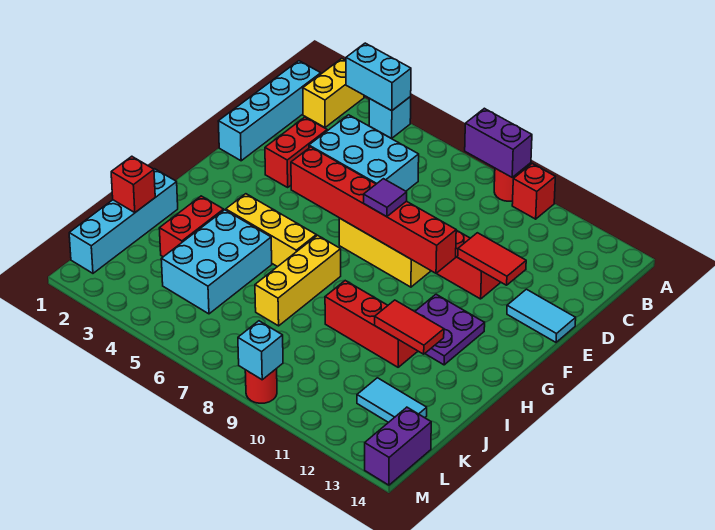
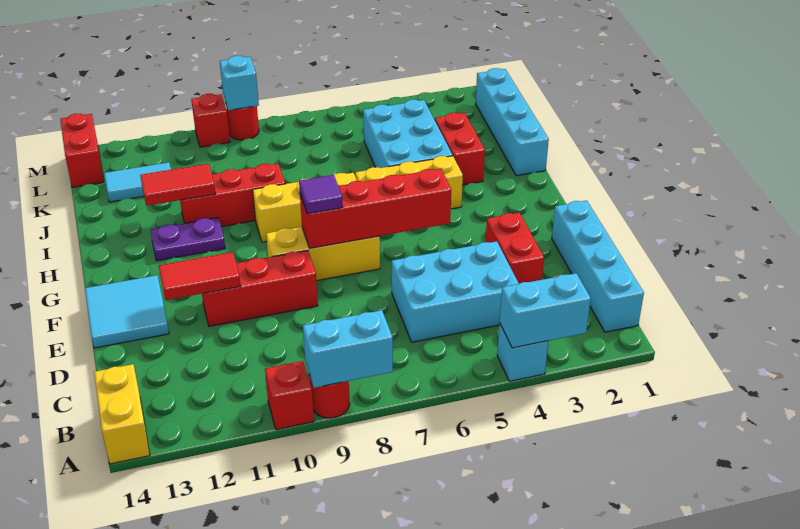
yellow brick A2:B2 level 1 -> yellow brick A14:B14 level 1
purple brick A8:A9 level 2 -> cyan brick A8:A9 level 2
cyan tile E13:E14 level 1 -> cyan tile E13:F14 level 1
red brick F5:F10 level 2 -> red brick F5:F8 level 2
purple plate G11:H12 level 1 -> purple plate H11:H12 level 1
yellow brick H7:J7 level 1 -> yellow brick H7:H9 level 1
red brick J1 level 2 -> red brick M10 level 1
purple brick L14:M14 level 1 -> red brick L14:M14 level 1

